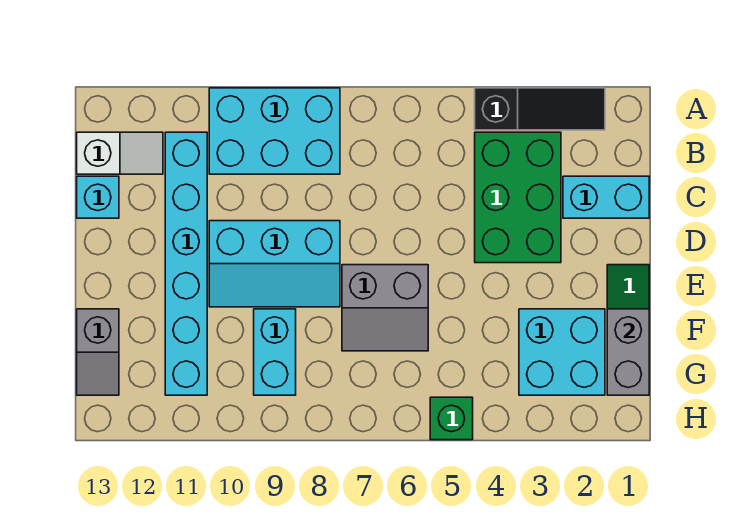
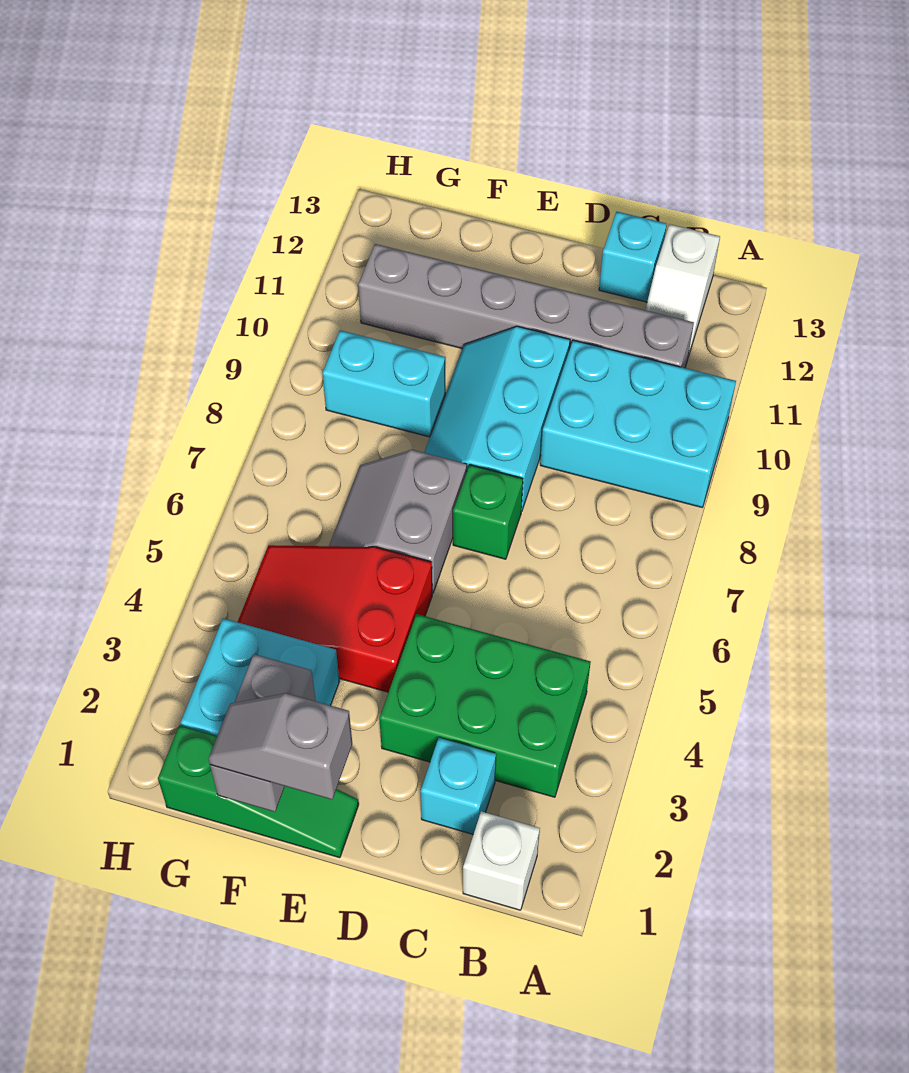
black slope A2:A4 level 1 top 4 -> none
cyan brick A8:B10 level 1 -> cyan brick A9:C10 level 1
none -> white brick B1 level 1
cyan brick B11:G11 level 1 -> grey brick B11:G11 level 1
cyan brick C1:C2 level 1 -> cyan brick C2 level 1
none -> red slope E4:G5 level 1 top E
grey brick F1:G1 level 2 -> grey brick F1:F2 level 2
grey slope F13:G13 level 1 top F -> grey slope E1:F1 level 3 top E
green brick H5 level 1 -> green brick D7 level 1

